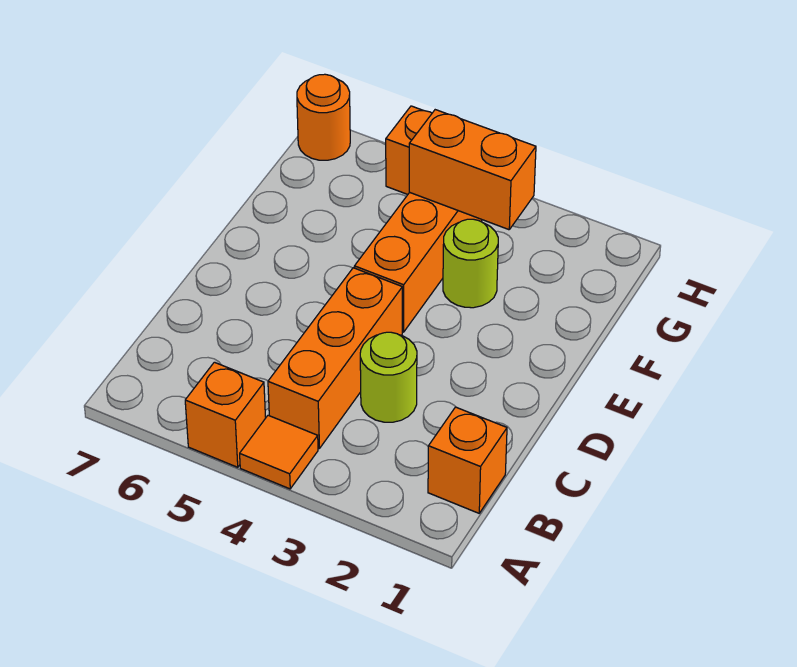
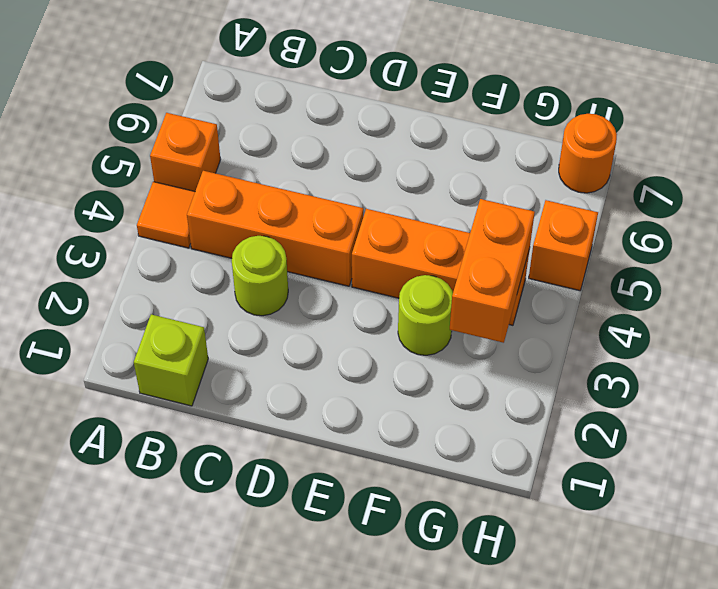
orange brick B1 level 1 -> lime brick B1 level 1

